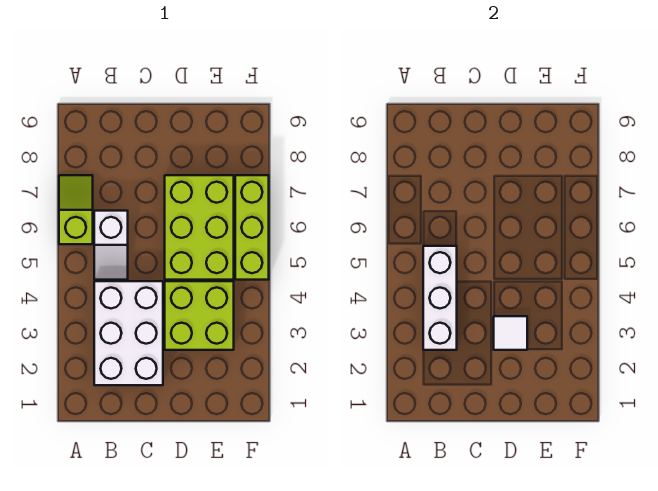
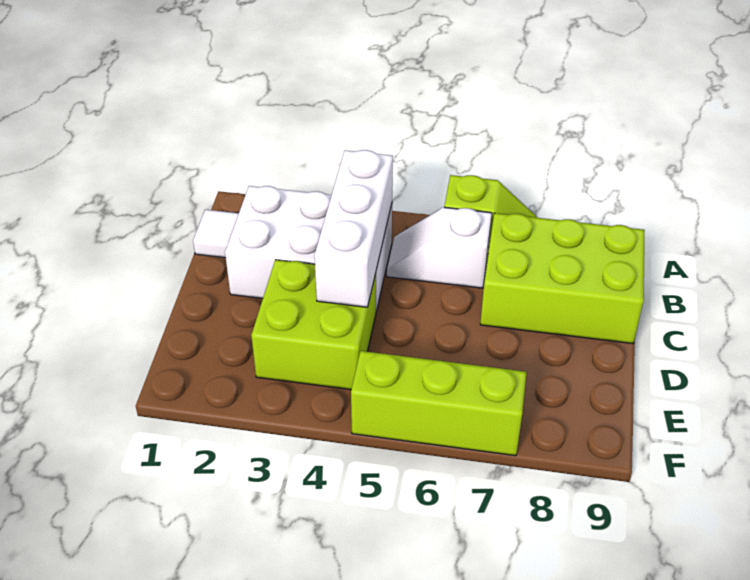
white brick B3:B5 level 2 -> white brick B4:D4 level 2
white tile D3 level 2 -> white tile B1 level 1
lime brick D5:E7 level 1 -> lime brick B7:C9 level 1

